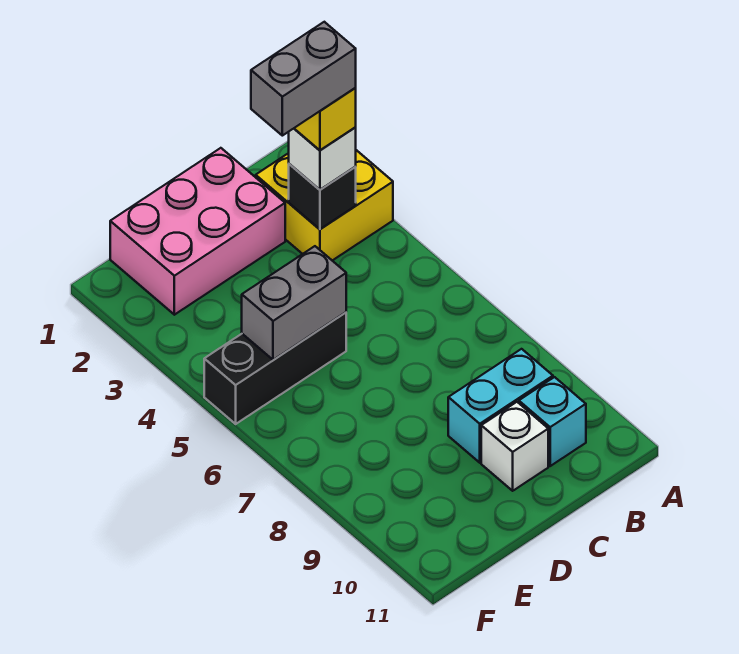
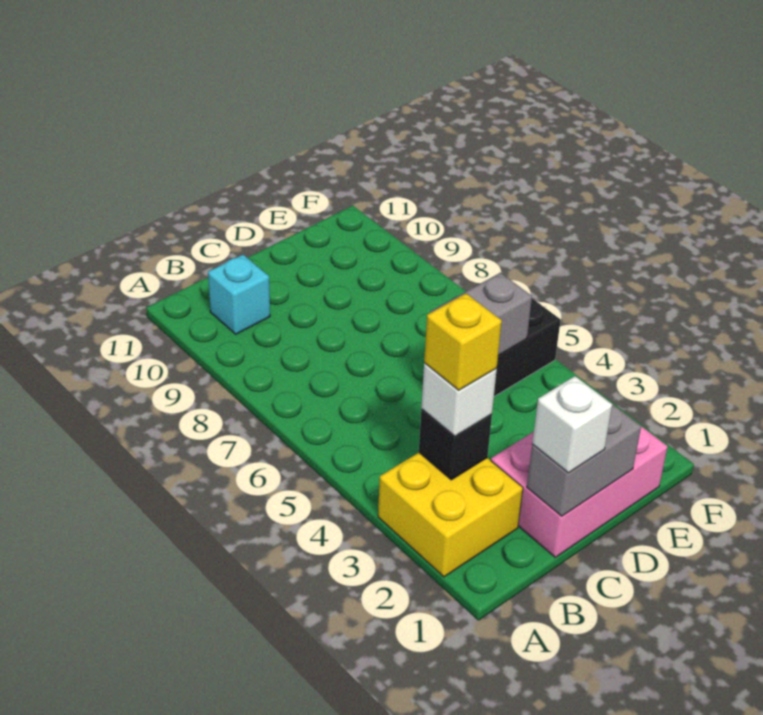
grey brick B3:C3 level 5 -> grey brick C1:D1 level 2
cyan brick B9:C9 level 1 -> none
white brick C10 level 1 -> white brick C1 level 3

